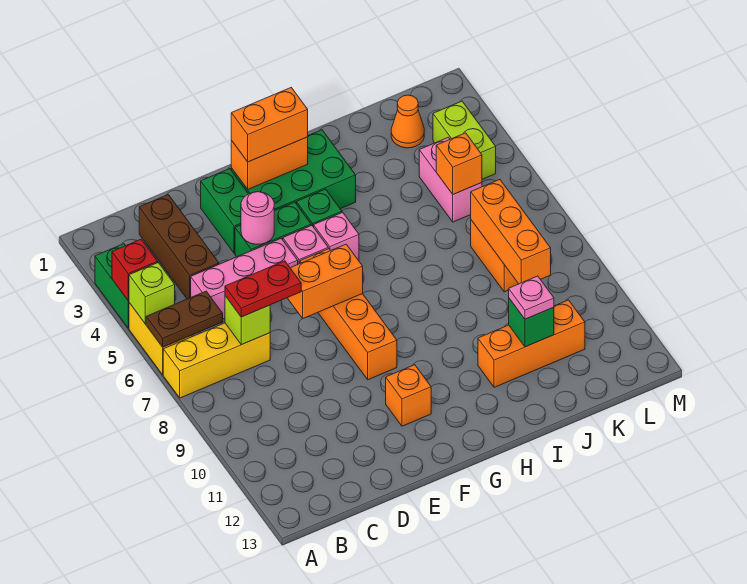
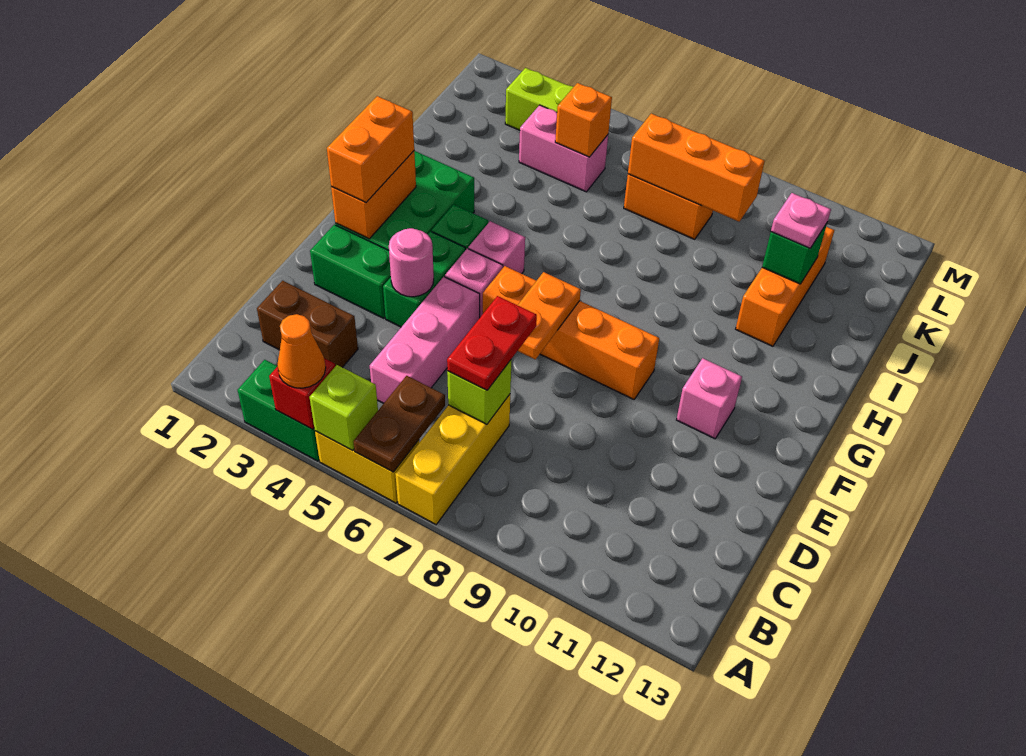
brown brick C2:C4 level 1 -> brown brick C2:C3 level 1
orange brick E7:F7 level 2 -> orange plate E7:F7 level 2
orange brick F11 level 1 -> pink brick F11 level 1
orange cone K2 level 1 -> orange cone A4 level 3

